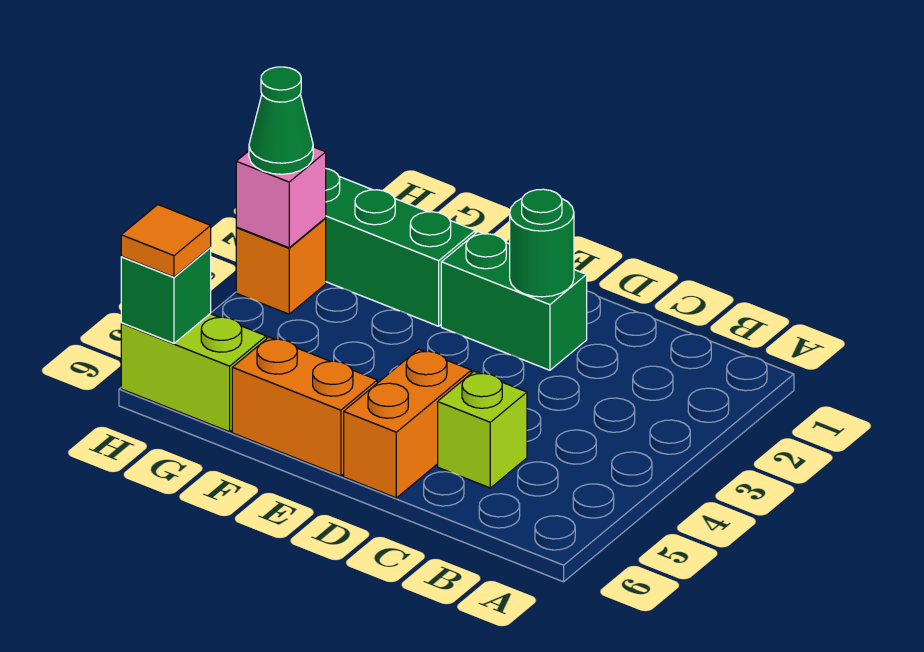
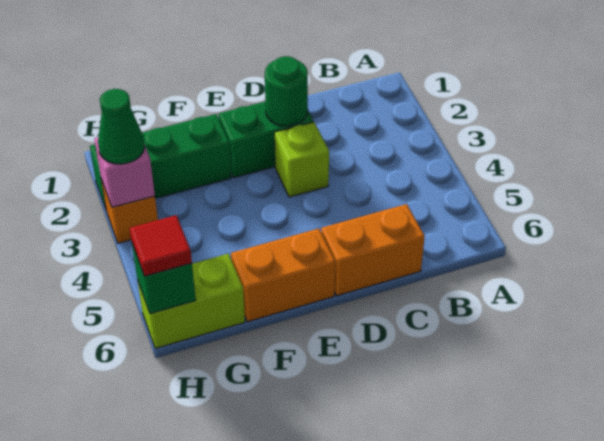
lime brick C5 level 1 -> lime brick D3 level 1
orange brick D5:D6 level 1 -> orange brick C6:D6 level 1
orange tile H6 level 3 -> red tile H6 level 3

